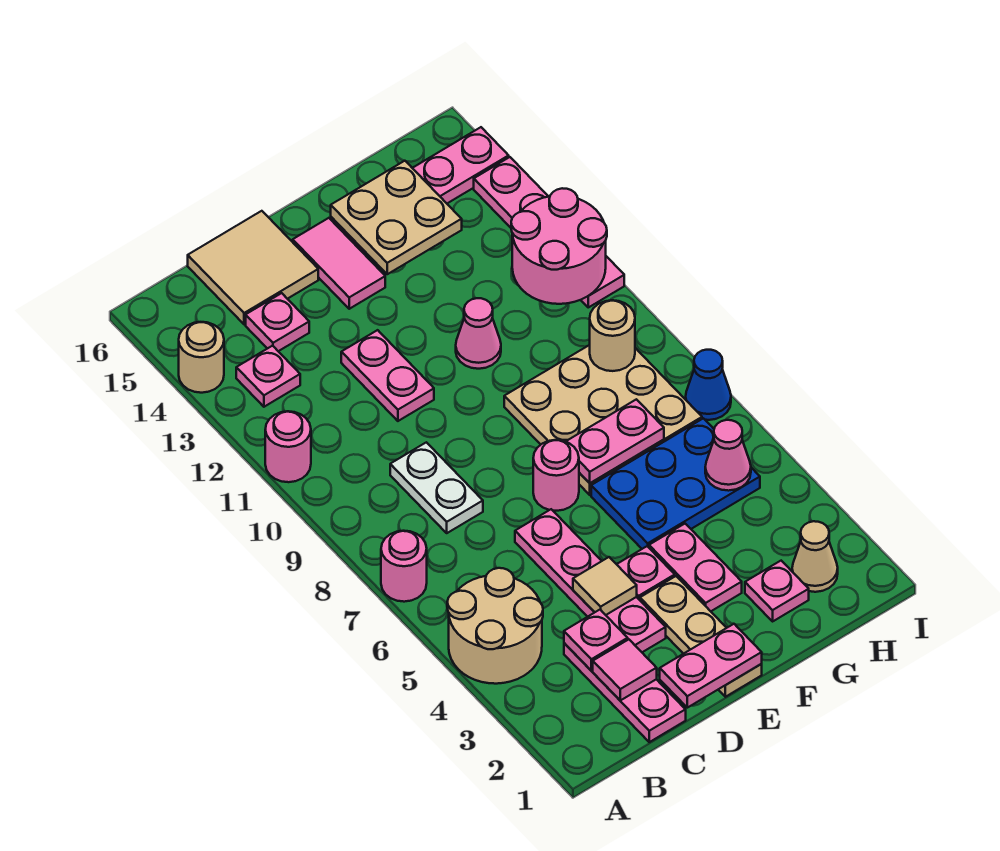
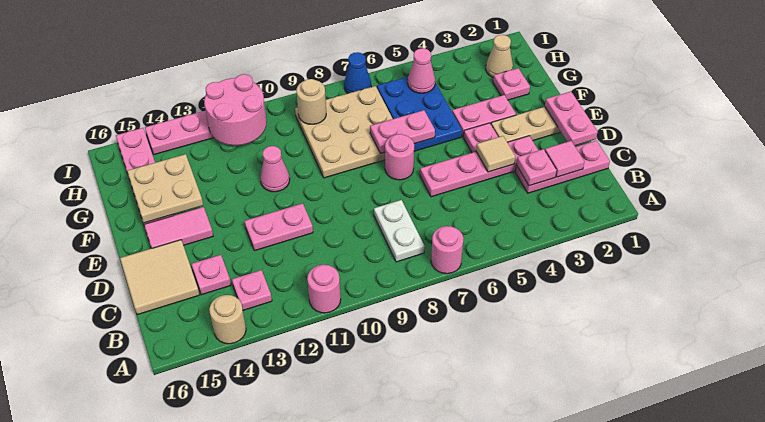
tan round brick A4:B5 level 1 -> none
white plate C8:C9 level 1 -> white plate B8:C8 level 1
pink plate F7:G7 level 2 -> pink plate F6:F7 level 2

